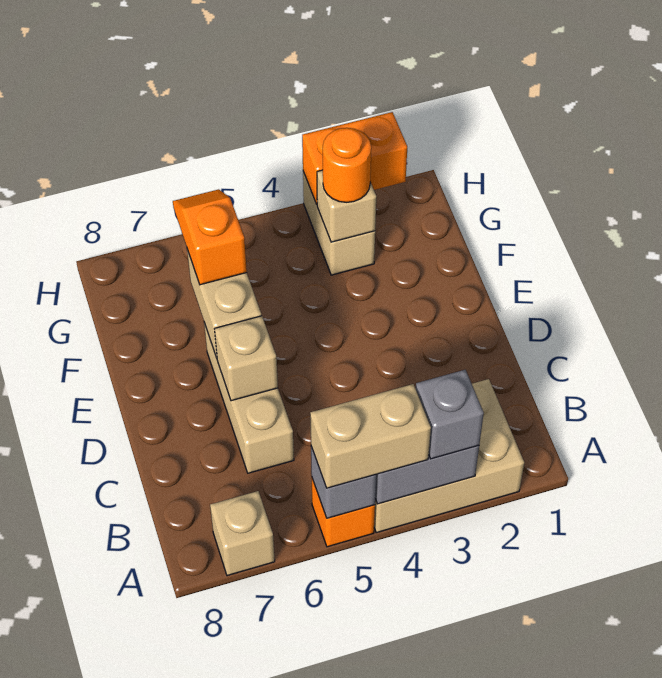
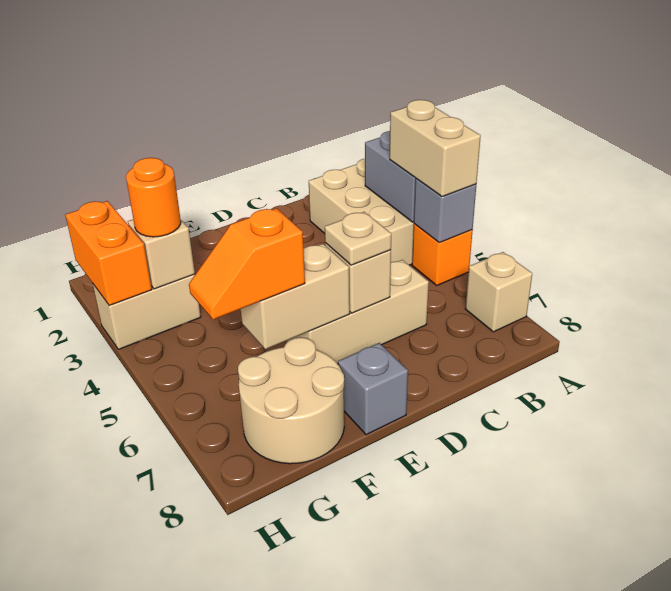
grey brick A3 level 3 -> grey brick E8 level 1
none -> tan plate D6 level 3
none -> tan round brick F7:G8 level 1

